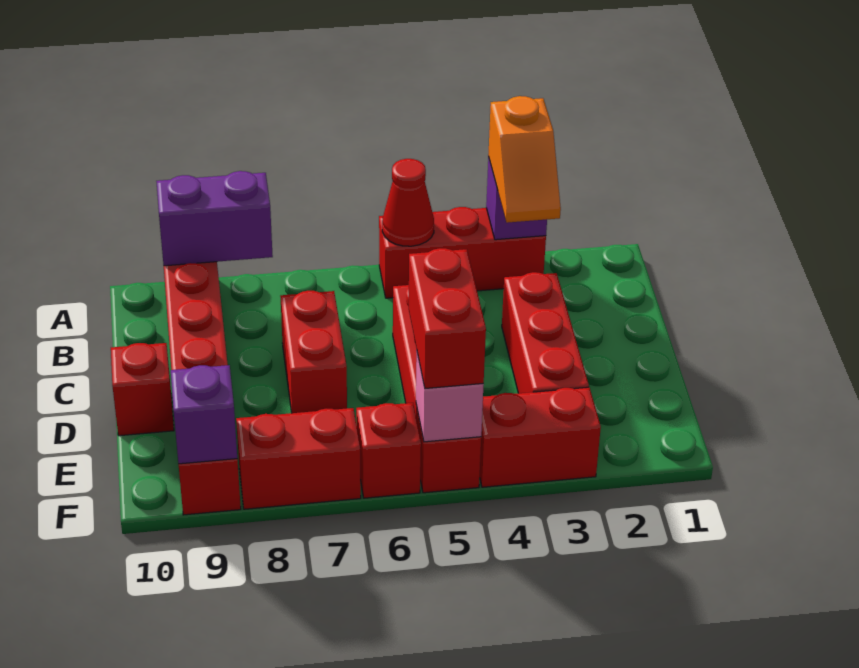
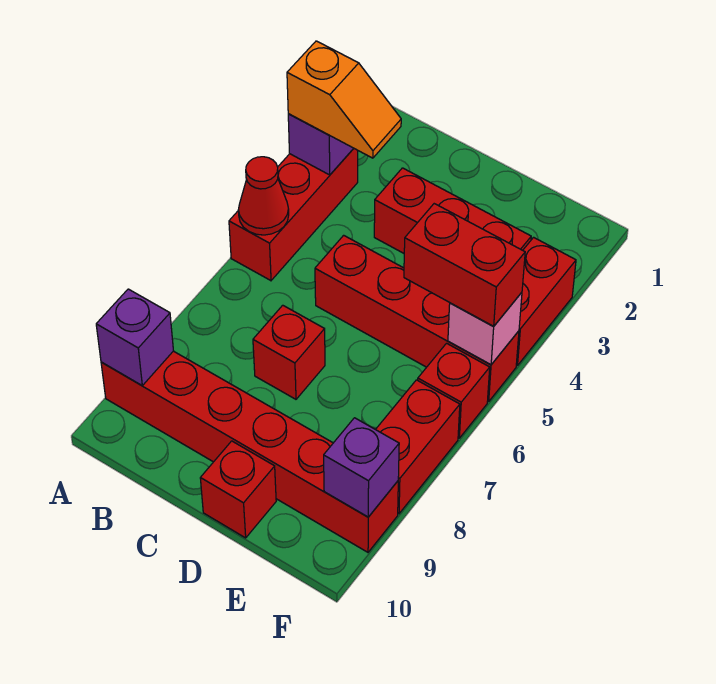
purple brick A8:A9 level 2 -> purple brick A9 level 2
red brick C7:D7 level 1 -> red brick C7 level 1

